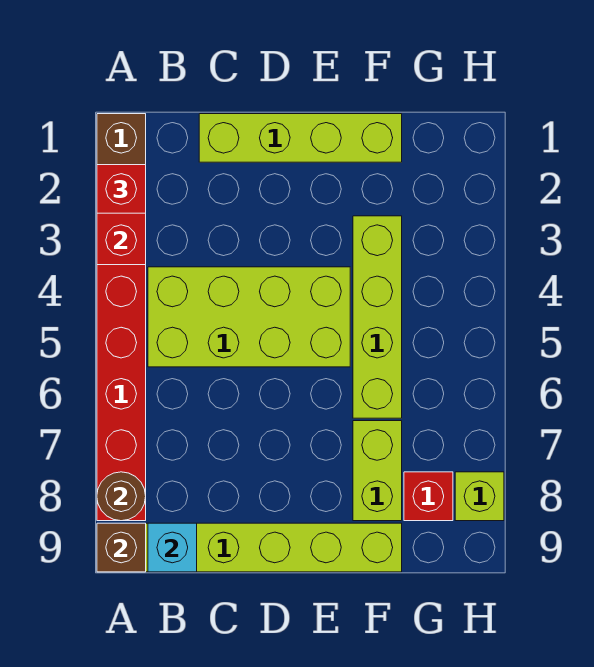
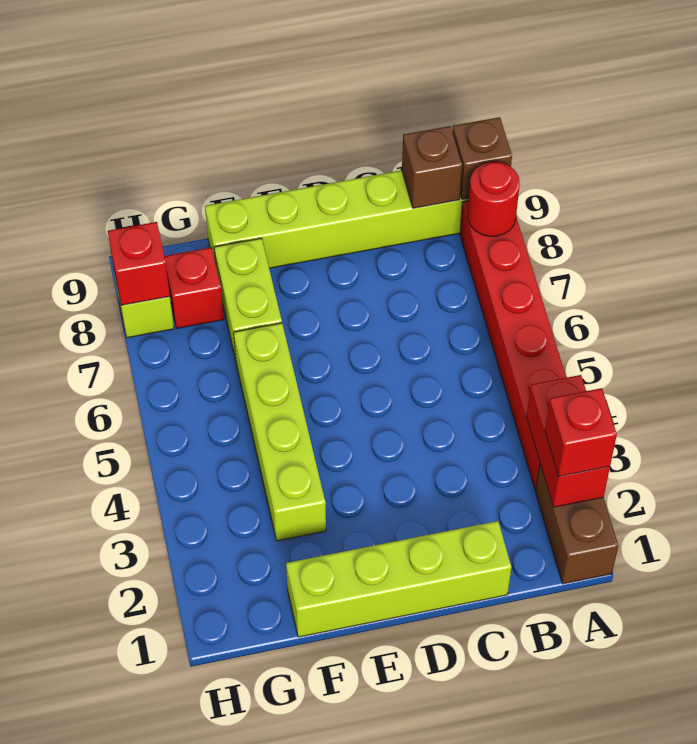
brown round brick A8 level 2 -> red round brick A8 level 2
lime brick B4:E5 level 1 -> none
cyan brick B9 level 2 -> brown brick B9 level 2
none -> red brick H8 level 2

